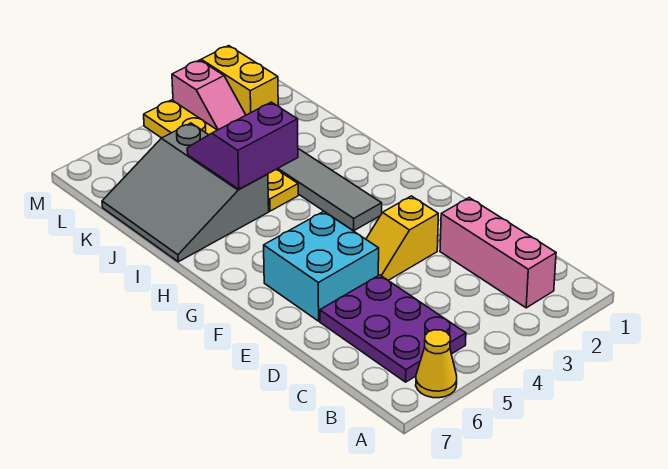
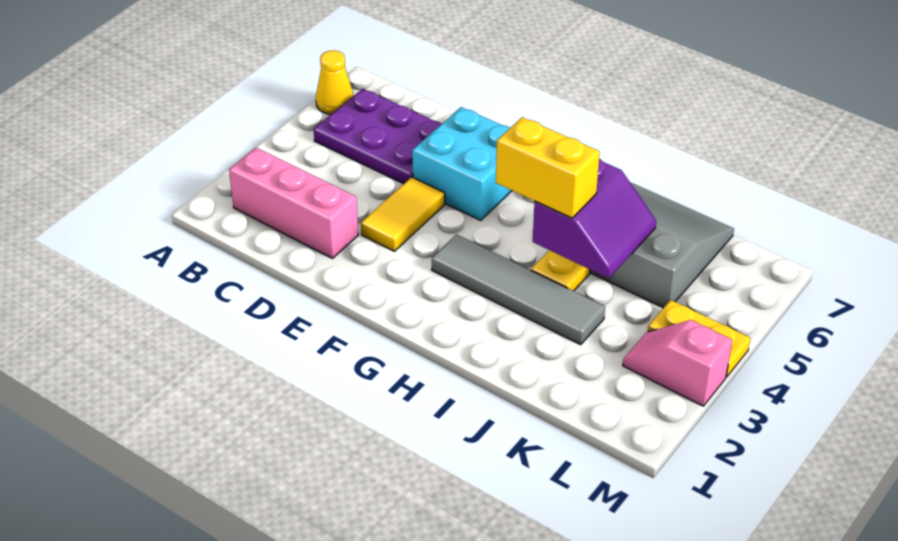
yellow slope E3:E4 level 1 top 3 -> yellow tile E3:E4 level 1
yellow brick L2:M2 level 1 -> yellow brick H4:I4 level 3

